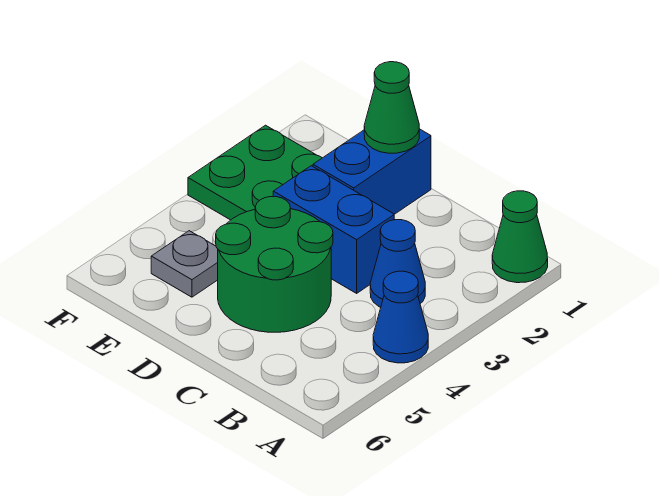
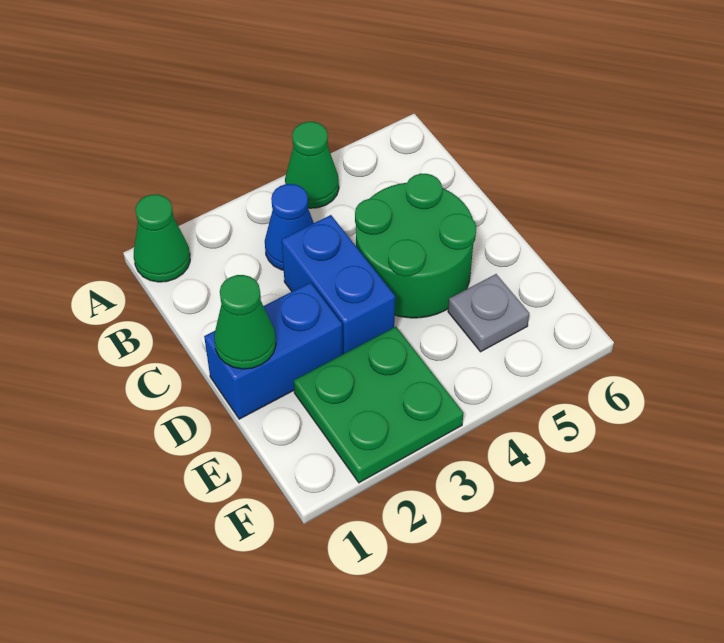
blue cone A4 level 1 -> green cone A4 level 1

